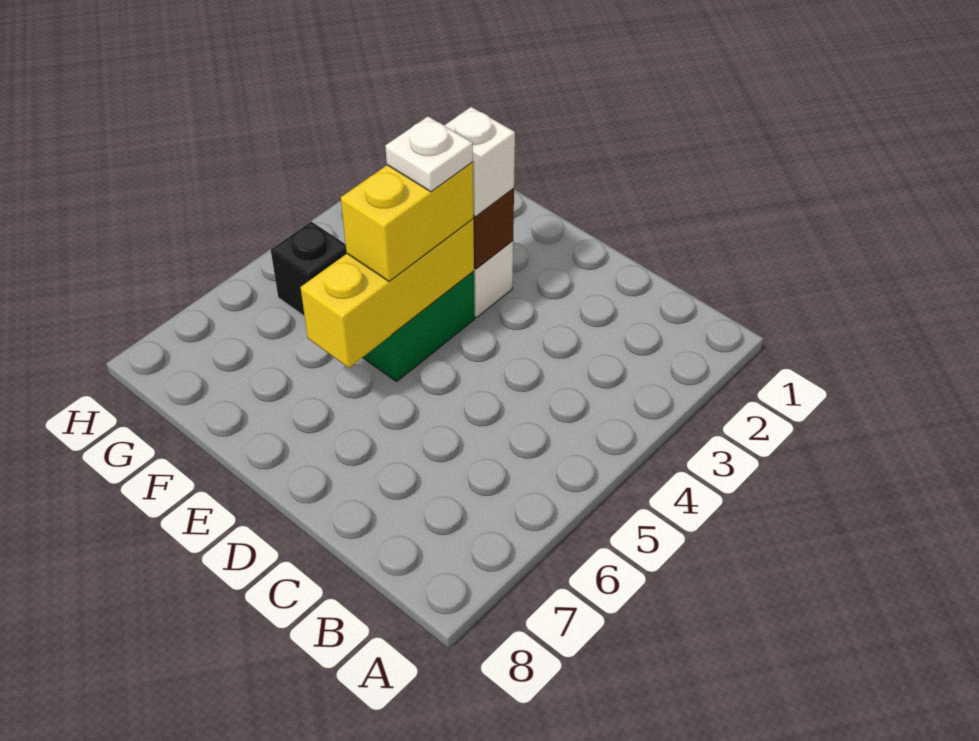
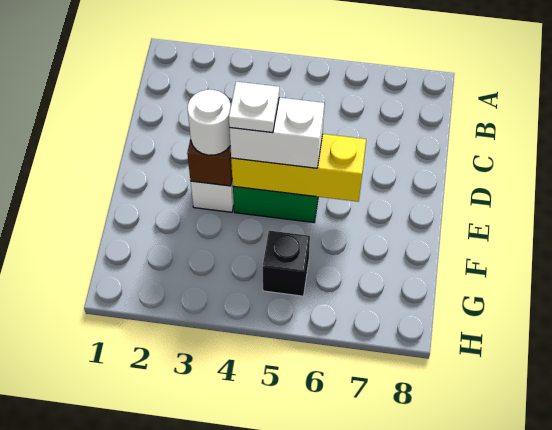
white brick E3 level 3 -> white round brick E3 level 3
yellow brick E4:E5 level 3 -> white brick E4:E5 level 3

